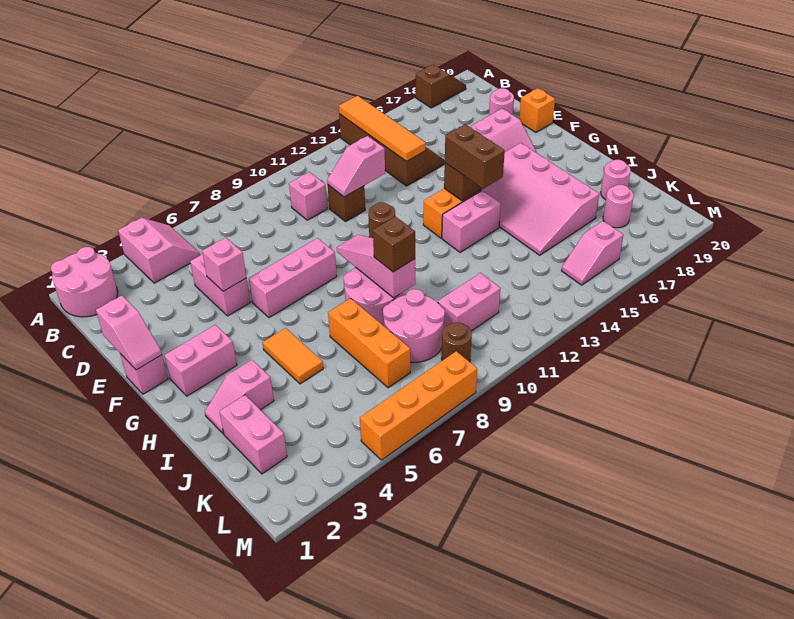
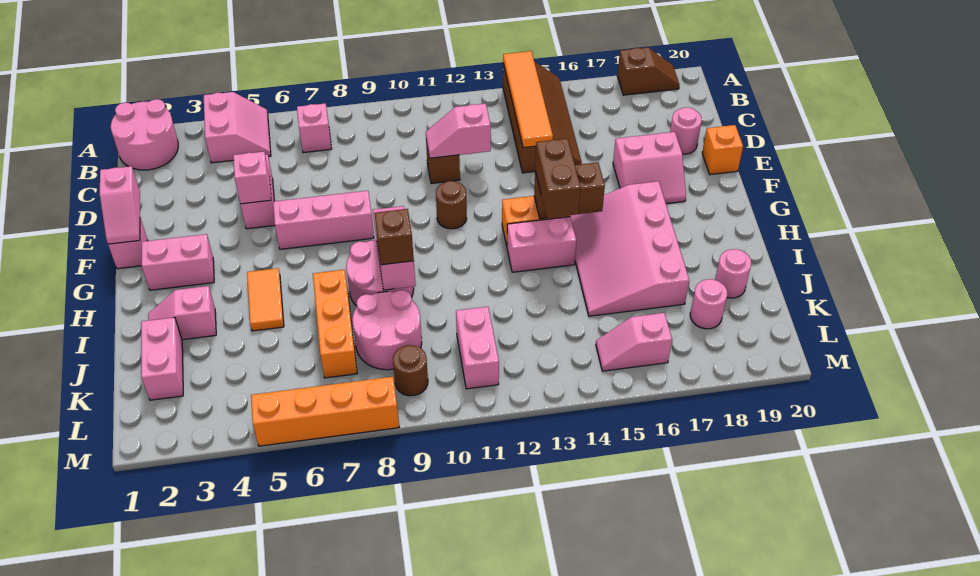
pink brick C10 level 1 -> pink brick B7 level 1
pink brick K10:K11 level 1 -> pink brick K11:L11 level 1

